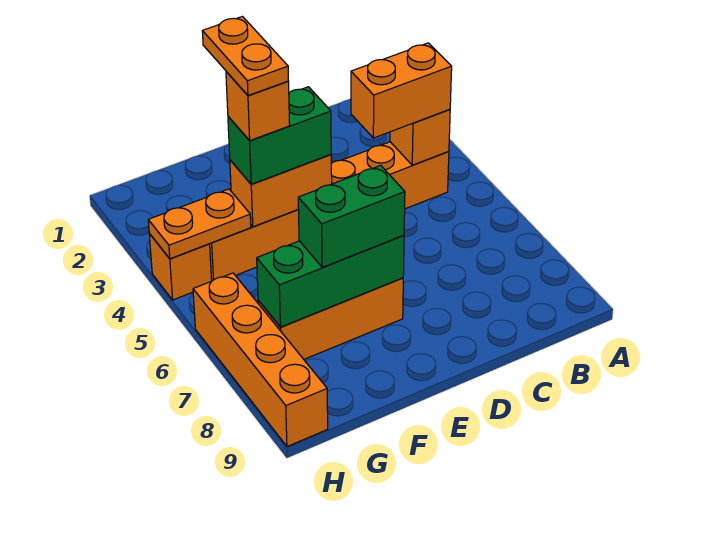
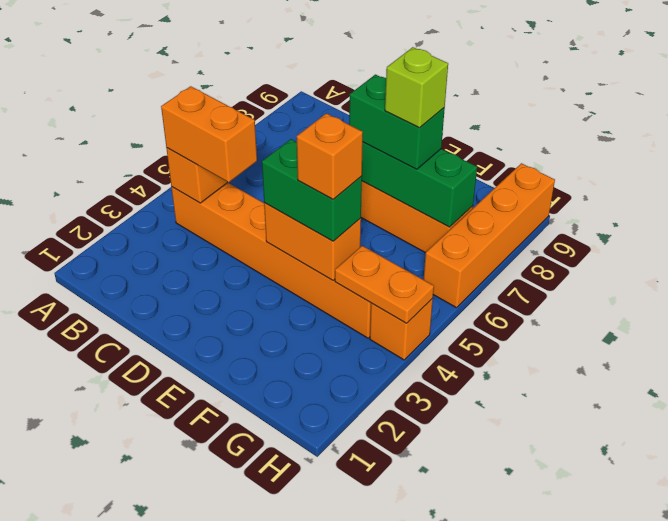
orange plate F3:F4 level 5 -> none
none -> lime brick F7 level 4

